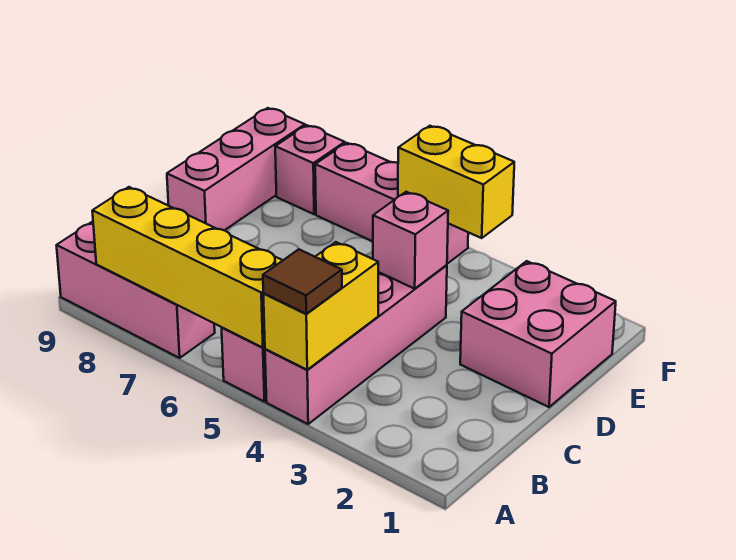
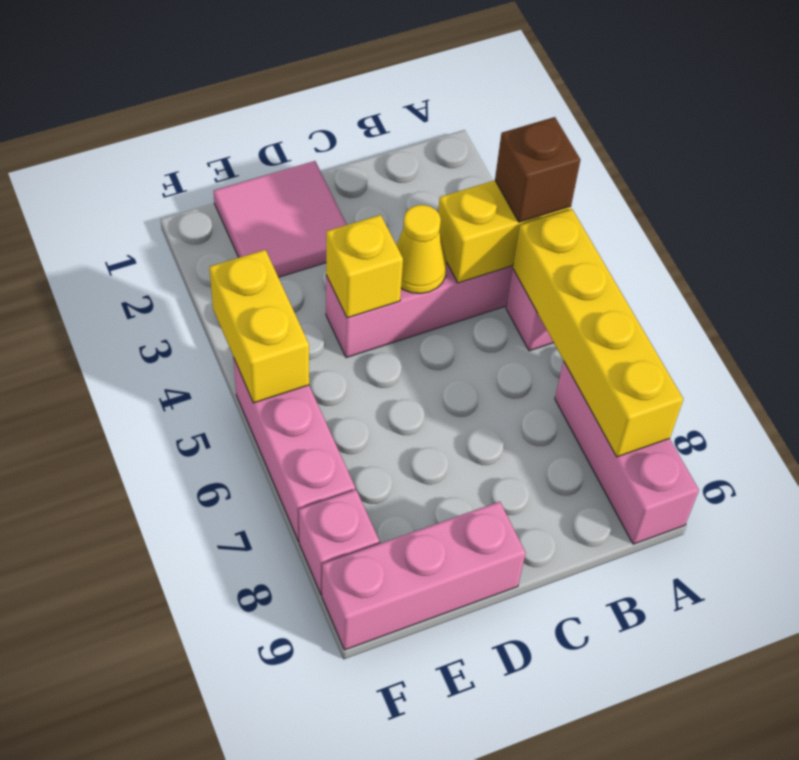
brown tile A4 level 3 -> brown brick A4 level 3
none -> yellow cone C4 level 2
pink brick D1:E2 level 1 -> pink tile D1:E2 level 1
pink brick D4 level 2 -> yellow brick D4 level 2

